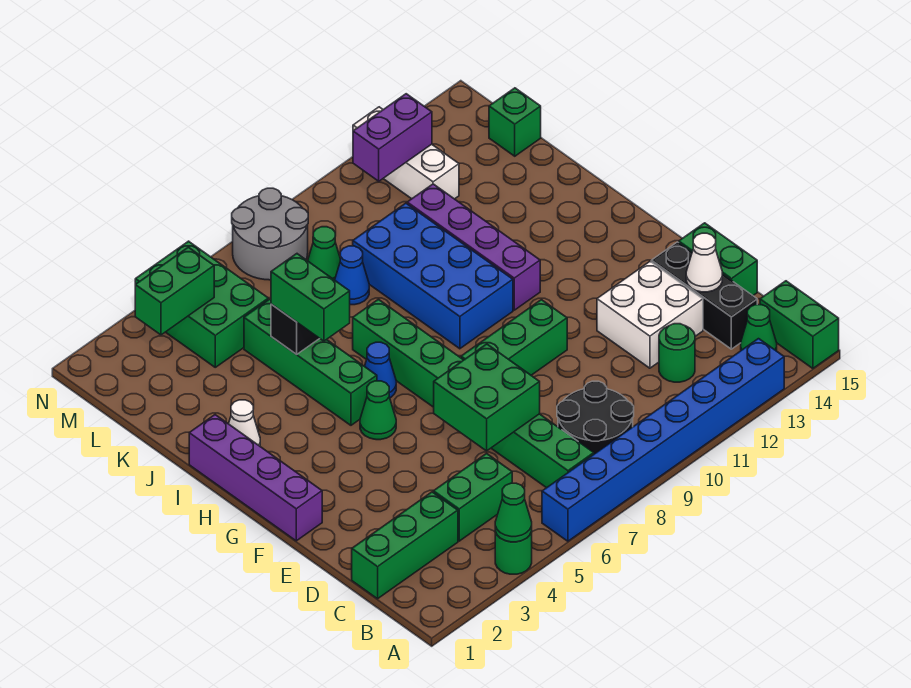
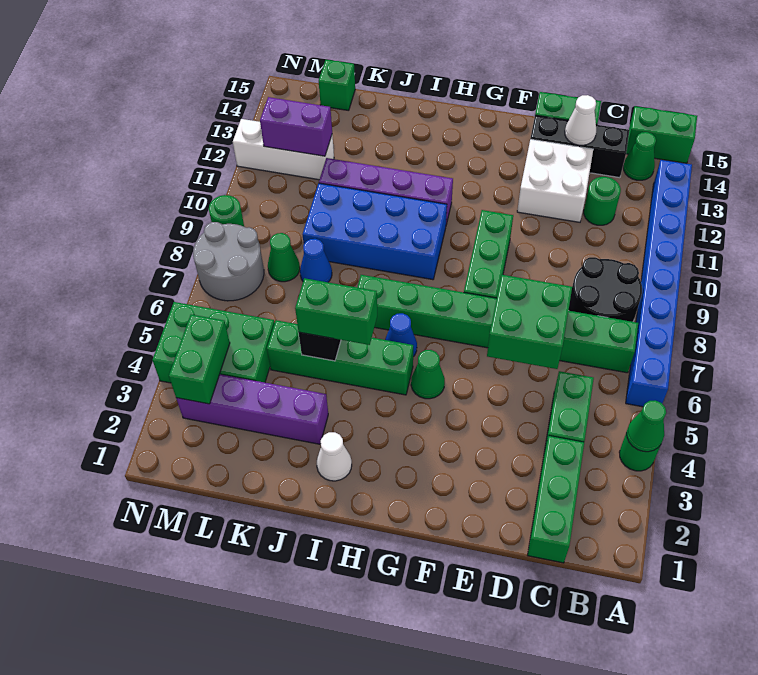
purple brick F1:I1 level 1 -> purple brick J3:M3 level 1
purple brick M11:M12 level 2 -> purple brick L12:M12 level 2
none -> green round brick N9 level 1

